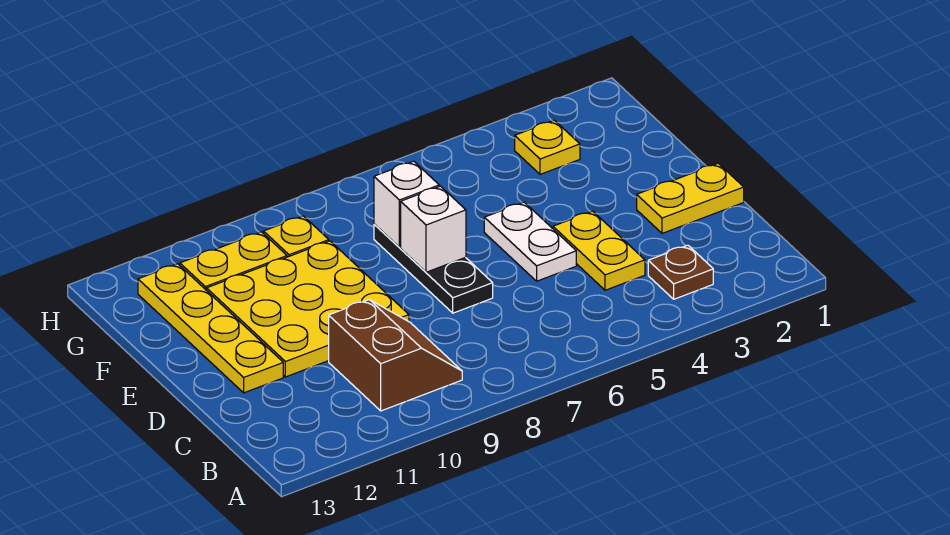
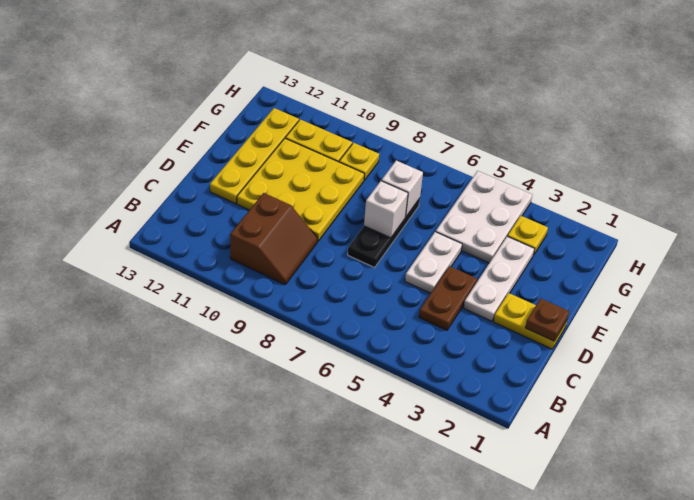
brown plate B3 level 1 -> brown plate D1 level 2
yellow plate C4:D4 level 1 -> brown plate C4:D4 level 1
none -> white plate D3:F3 level 1
none -> white plate F4:H5 level 1

